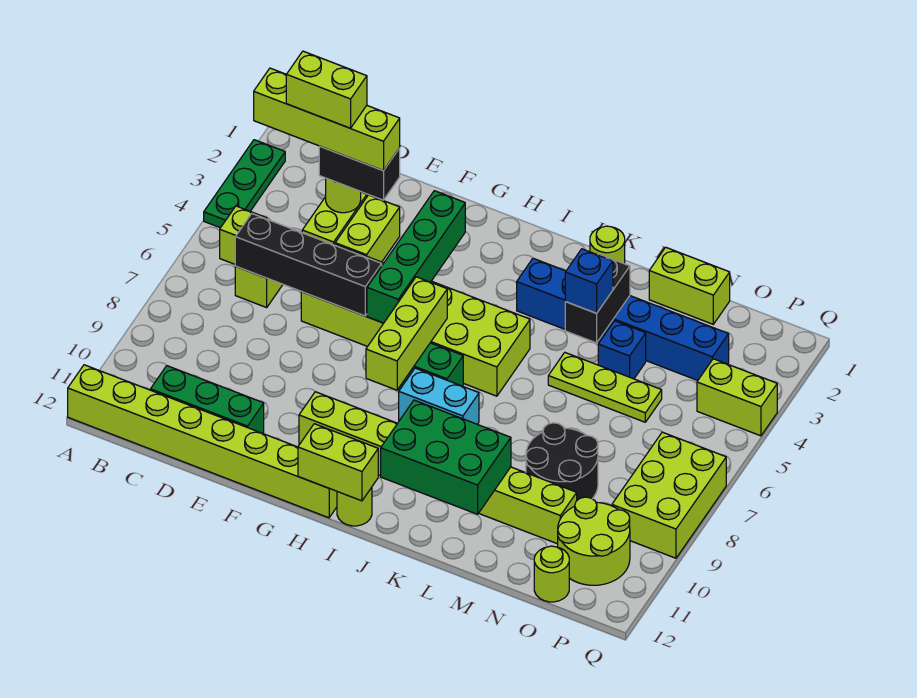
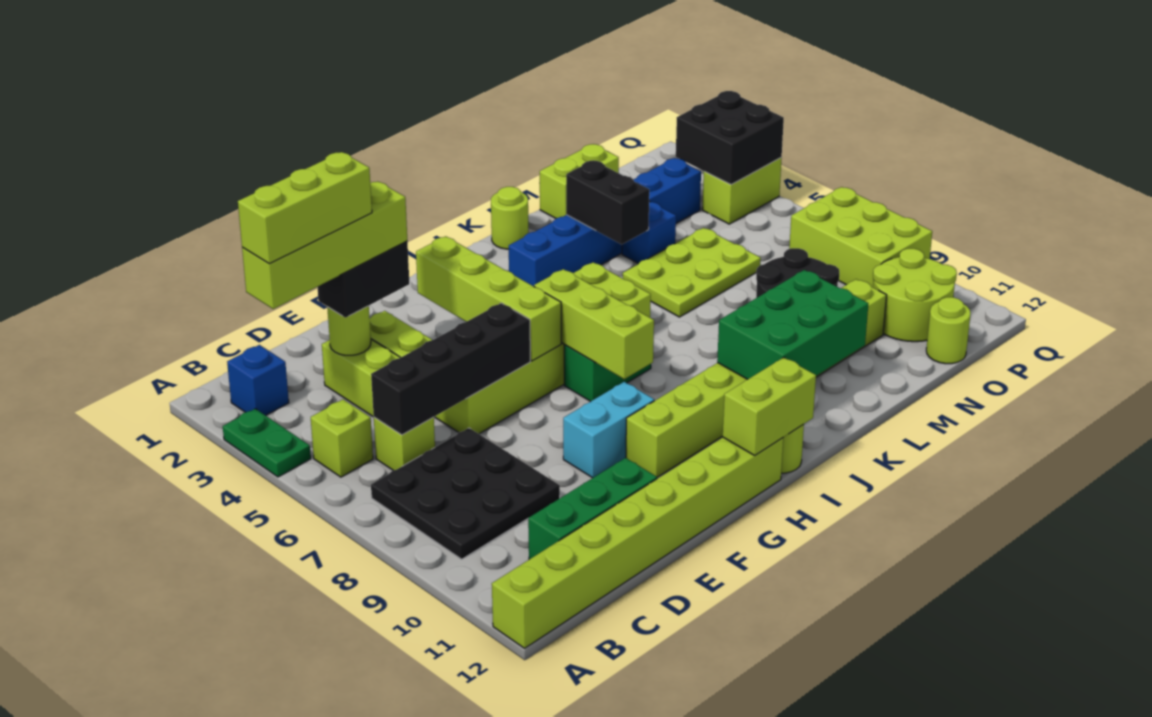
green plate A2:A4 level 1 -> green plate A3:A4 level 1
none -> black plate B7:D9 level 1
lime brick C3:D3 level 5 -> lime brick B3:D3 level 5
green brick G3:G6 level 2 -> lime brick G3:G6 level 2
cyan brick I8:J8 level 1 -> cyan brick F9:G9 level 1
blue brick L4 level 3 -> blue brick B2 level 1
lime plate L5:N5 level 1 -> lime plate L5:N6 level 1
none -> black brick P3:Q4 level 2

